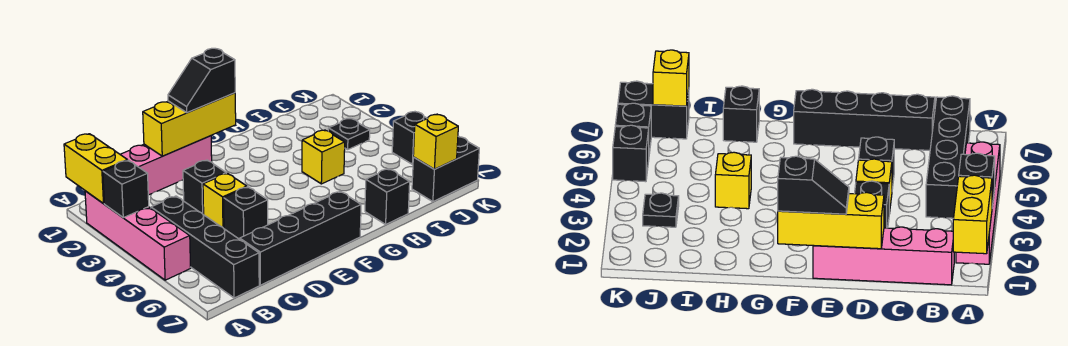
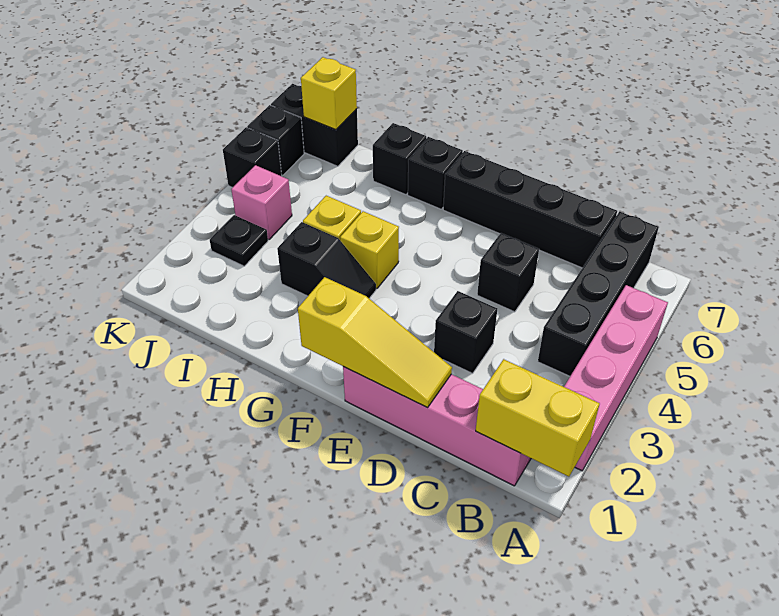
yellow brick A1:A2 level 2 -> yellow brick A1:B1 level 2
black brick A3 level 2 -> black brick G7 level 1
yellow brick D1:F1 level 2 -> yellow slope D1:F1 level 2 top F
yellow brick D4 level 1 -> yellow brick G4 level 1
black slope E1:F1 level 3 top F -> black slope G3:H3 level 1 top H
none -> pink brick J4 level 1

